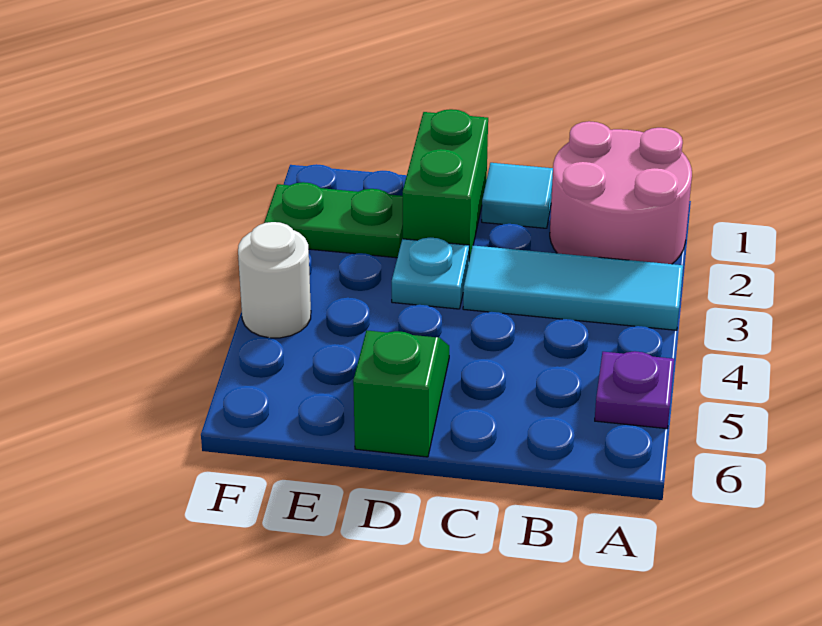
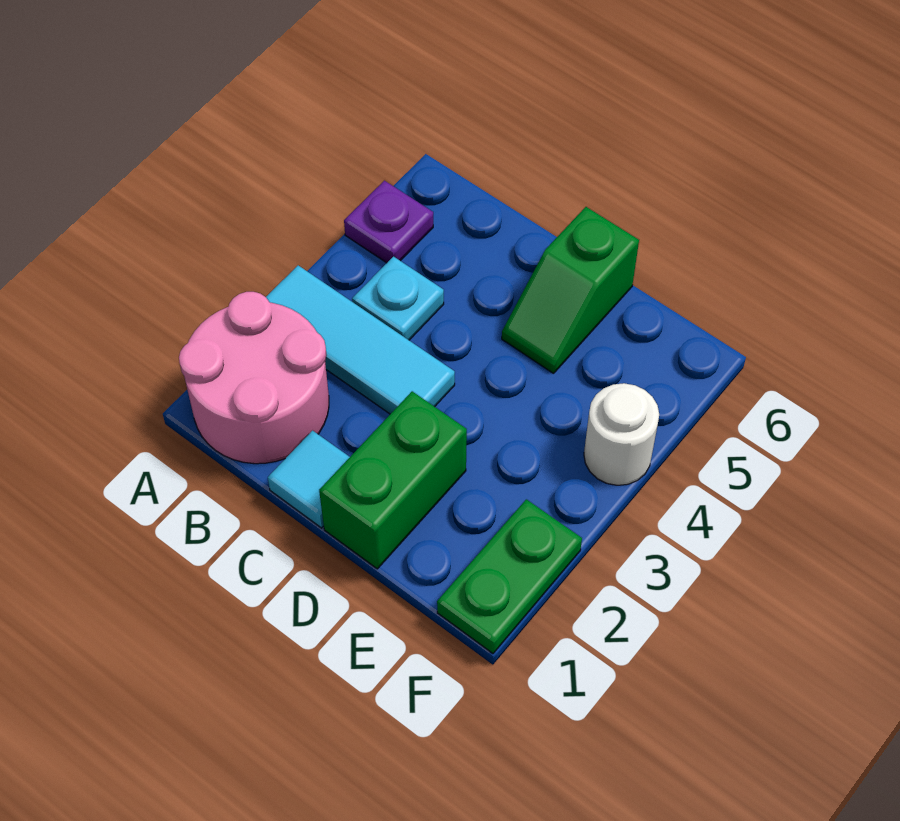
cyan plate D3 level 1 -> cyan plate B4 level 1
green plate E2:F2 level 1 -> green plate F1:F2 level 1

